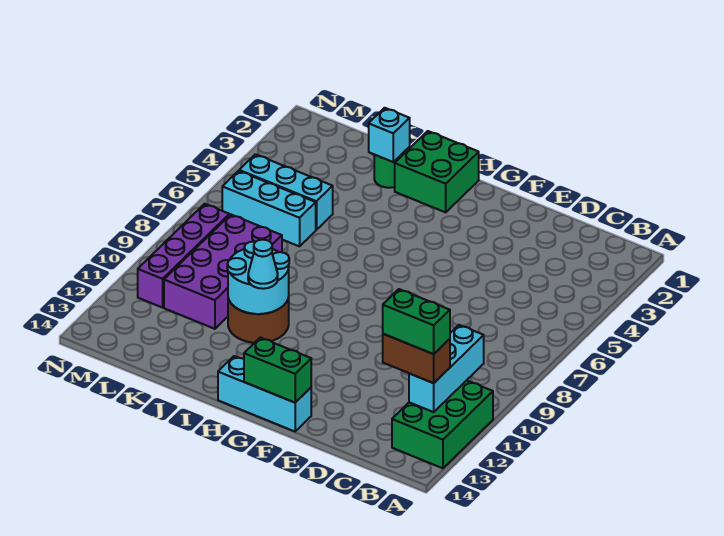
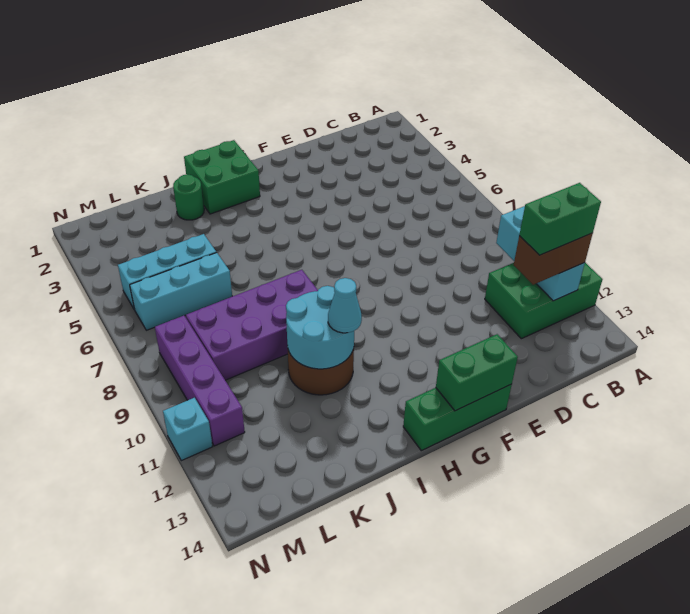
green brick A11:B13 level 1 -> green brick A11:C12 level 1
cyan brick F14:H14 level 1 -> green brick F14:H14 level 1
cyan brick J2 level 2 -> cyan brick N11 level 1
purple brick K8:L11 level 1 -> purple brick I8:L9 level 1

